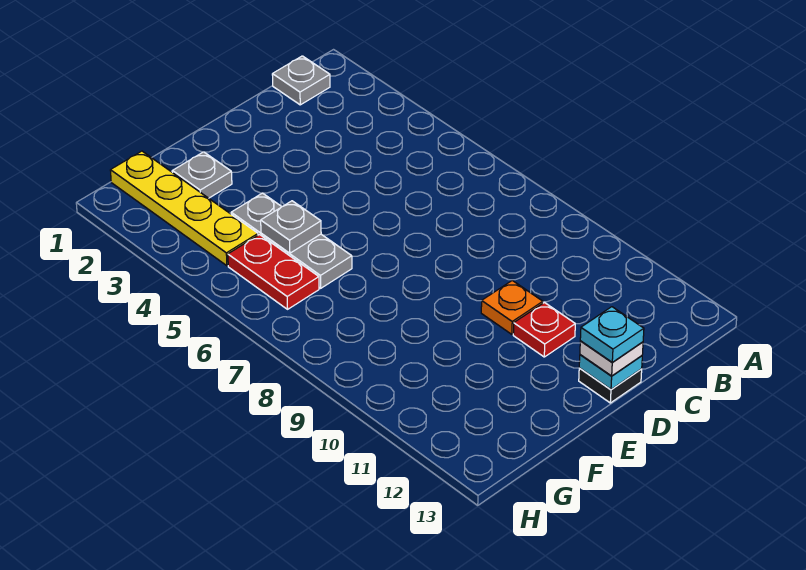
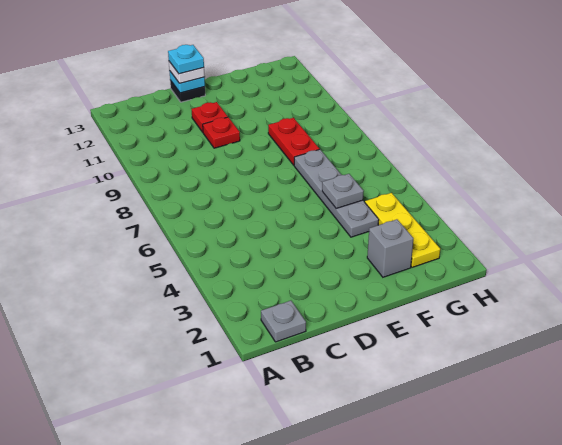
orange plate D10 level 1 -> red plate D10 level 1
grey plate F2 level 1 -> grey brick F2 level 1
grey plate F4:F6 level 1 -> grey plate F4:F7 level 1
yellow plate G1:G4 level 1 -> yellow plate G2:G4 level 1
red plate G5:G6 level 1 -> red plate F8:F9 level 1

